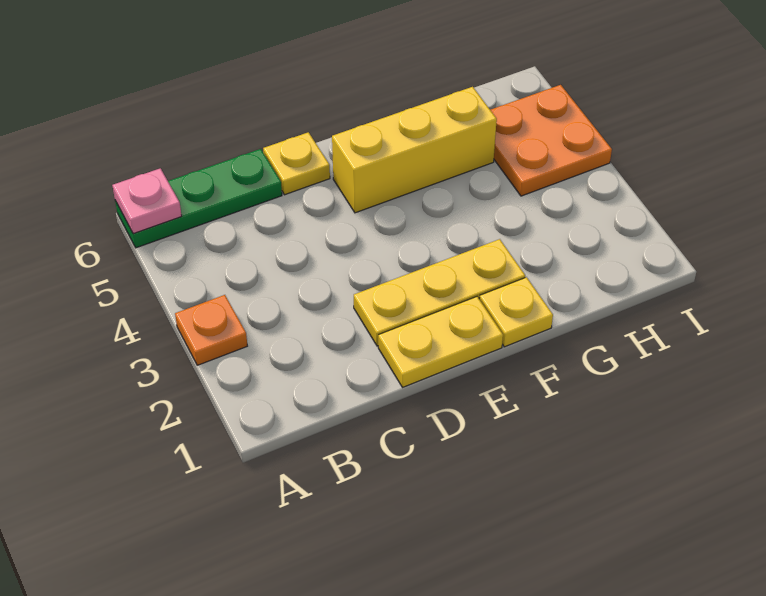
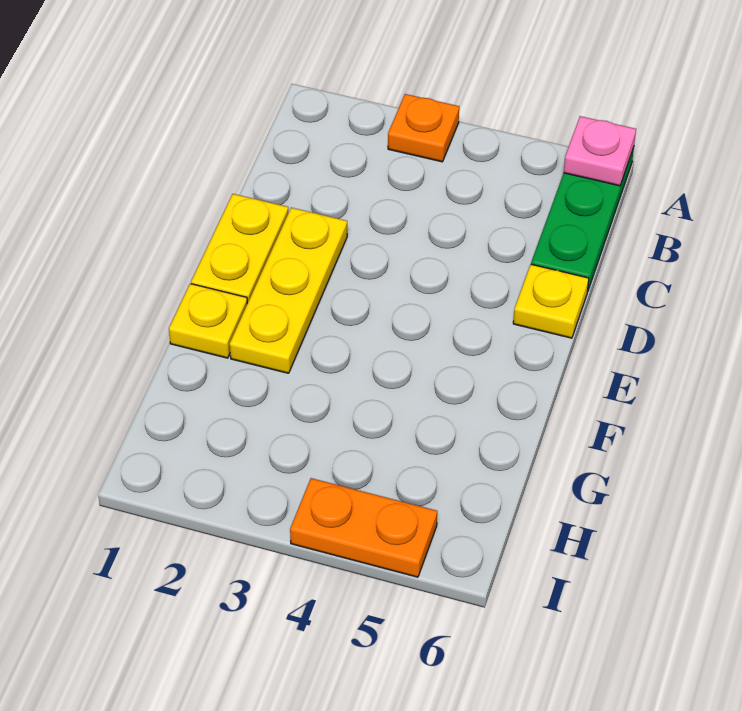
yellow brick E5:G5 level 1 -> none
orange plate H4:I5 level 1 -> orange plate I4:I5 level 1

